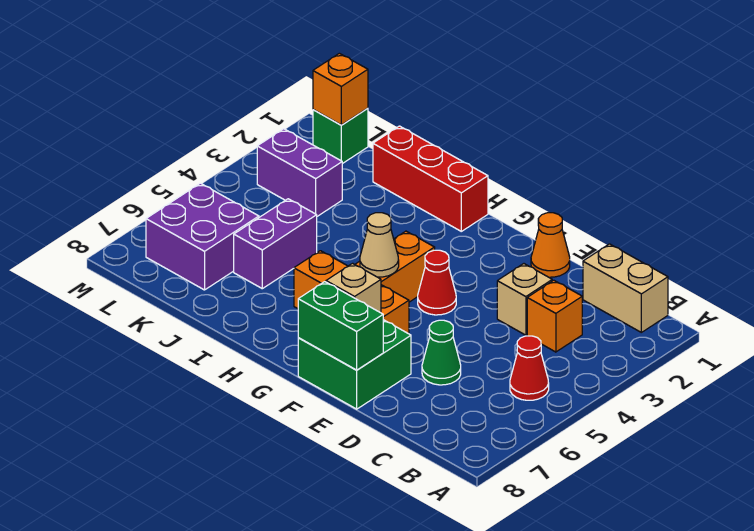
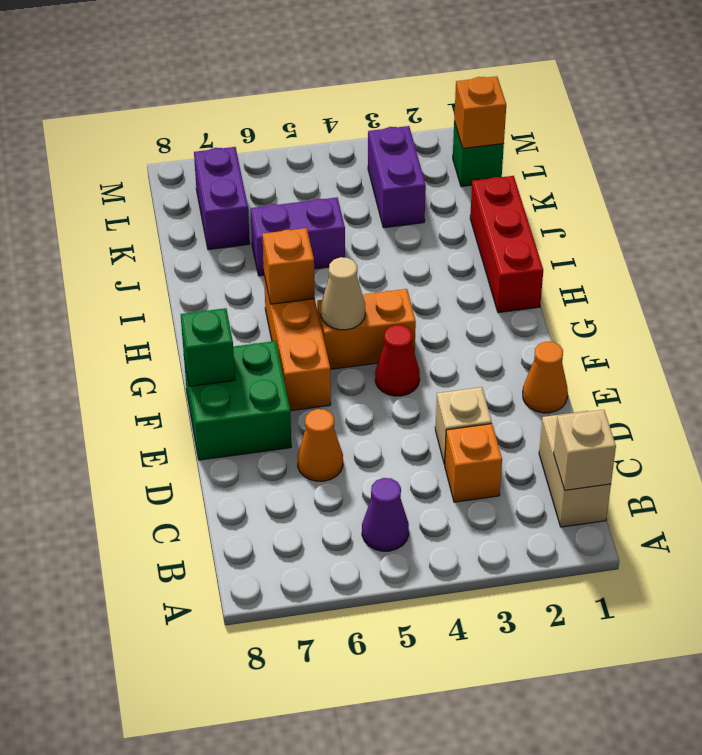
red cone B5 level 1 -> purple cone B5 level 1
green cone D6 level 1 -> orange cone D6 level 1
green brick E8:F8 level 2 -> green brick F8 level 2
tan brick F7 level 2 -> tan brick B1 level 2
none -> orange brick H6 level 2
purple brick K6:L7 level 1 -> purple brick K7:L7 level 1

